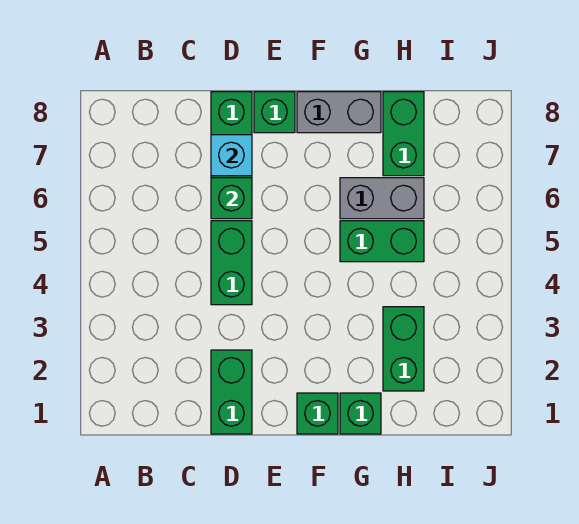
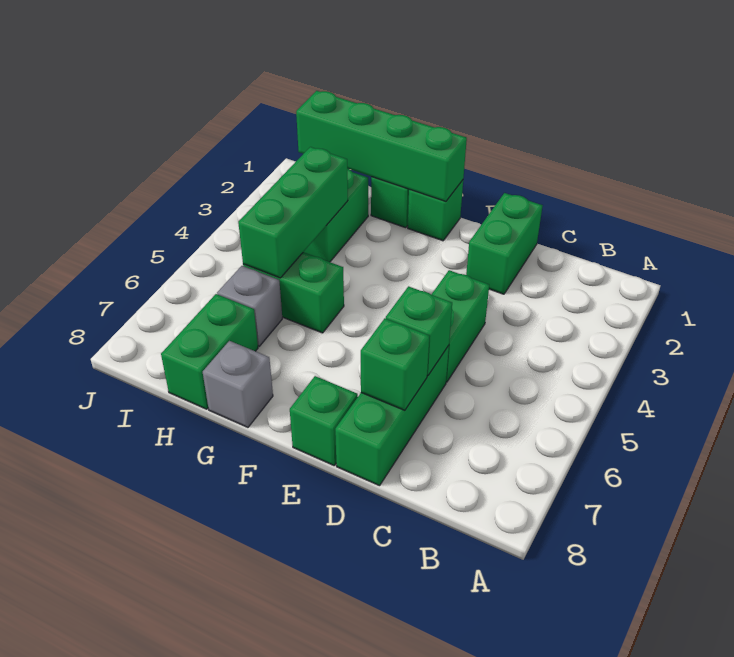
cyan brick D7 level 2 -> green brick D7 level 2
none -> green brick F1:I1 level 2
grey brick F8:G8 level 1 -> grey brick G8 level 1
grey brick G6:H6 level 1 -> grey brick H6 level 1
none -> green brick H3:H5 level 2

